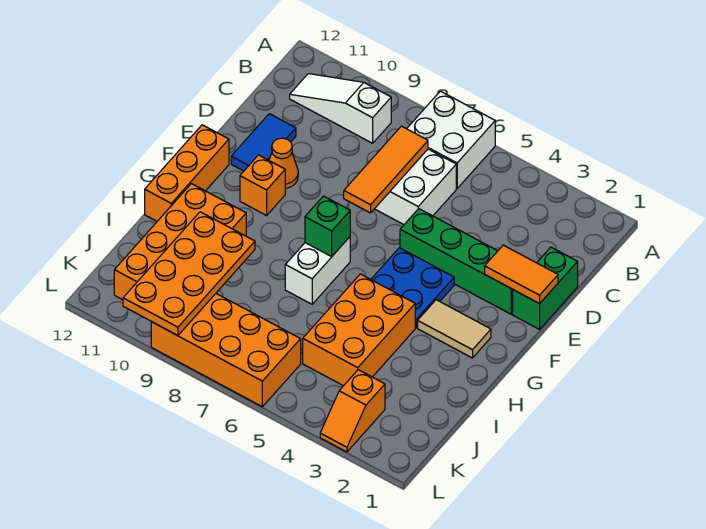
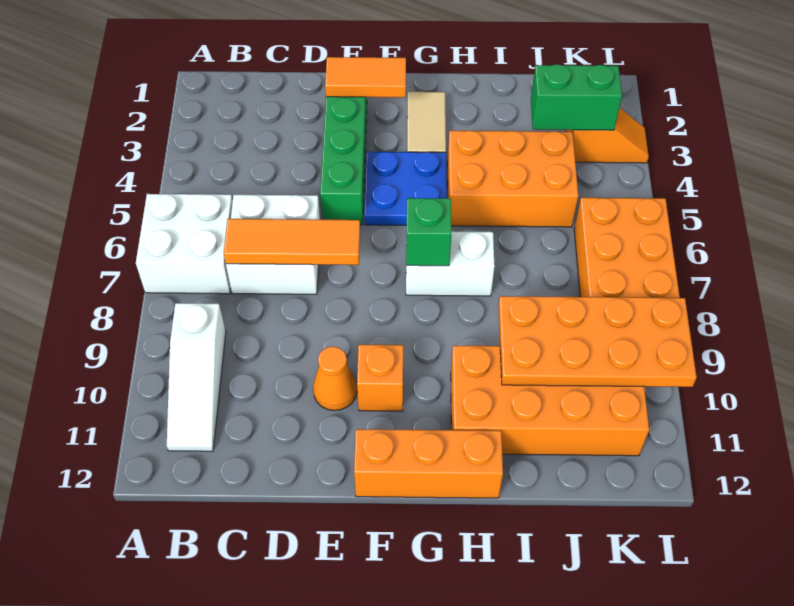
green brick D1:E1 level 1 -> green brick J3:K3 level 2
blue tile D11:E11 level 1 -> none
orange tile E1:E2 level 2 -> orange tile E2:F2 level 2

